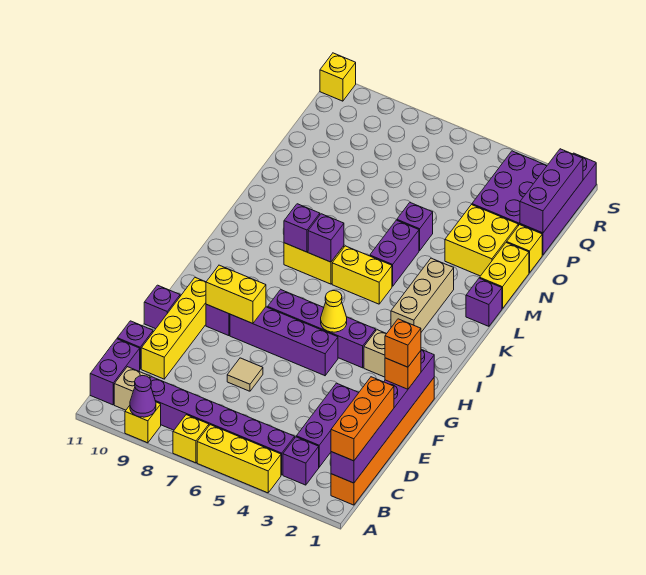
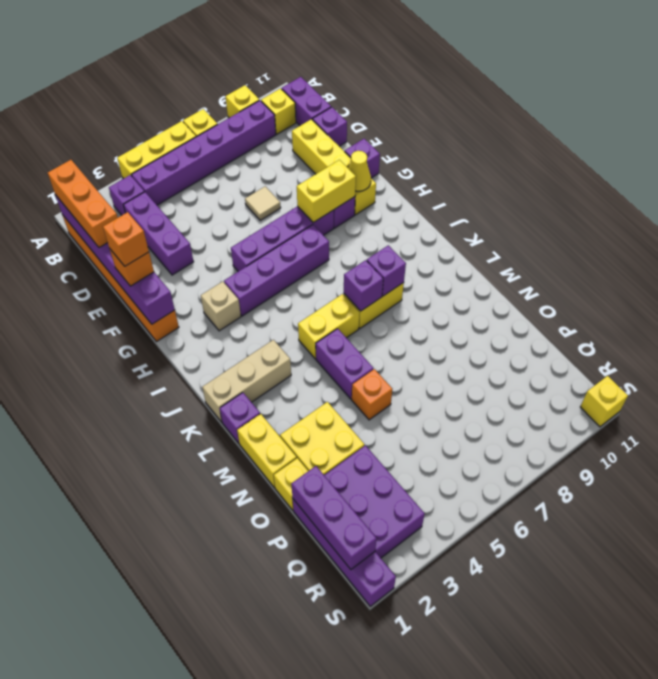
purple cone A9 level 2 -> none
tan brick B10 level 1 -> yellow brick B10 level 1
yellow cone H5 level 2 -> yellow cone G10 level 2
tan brick J3:L3 level 1 -> tan brick K1:K3 level 1
purple brick N5 level 1 -> orange brick N5 level 1

